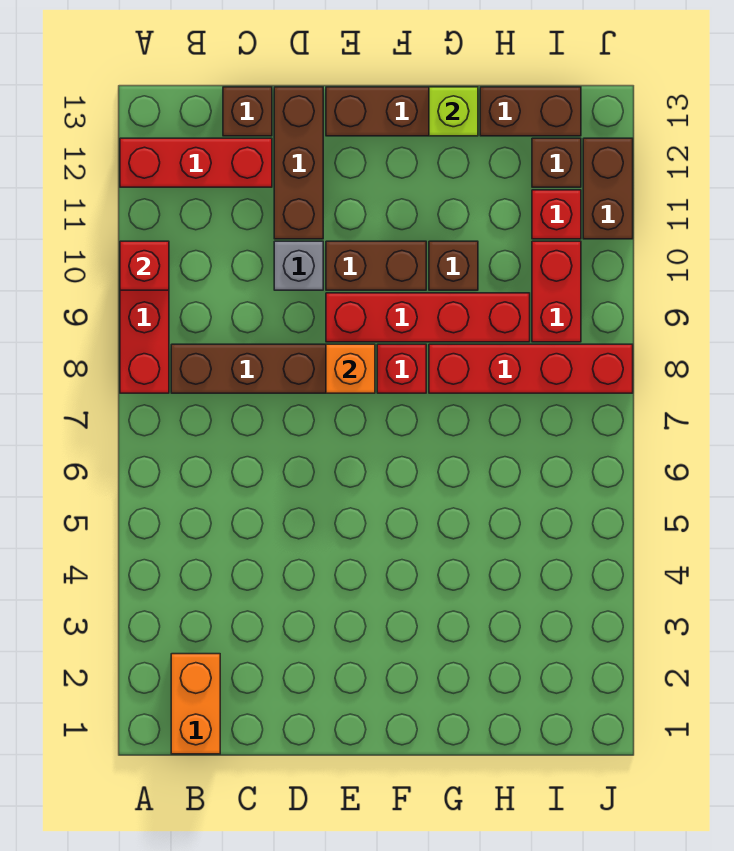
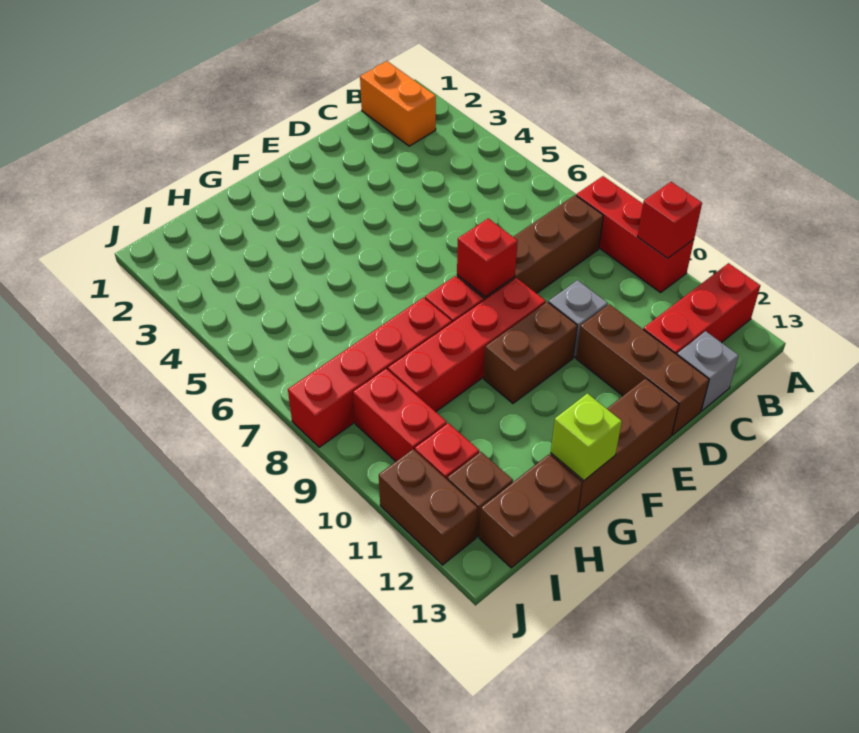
brown brick C13 level 1 -> grey brick C13 level 1
orange brick E8 level 2 -> red brick E8 level 2
brown brick G10 level 1 -> none

